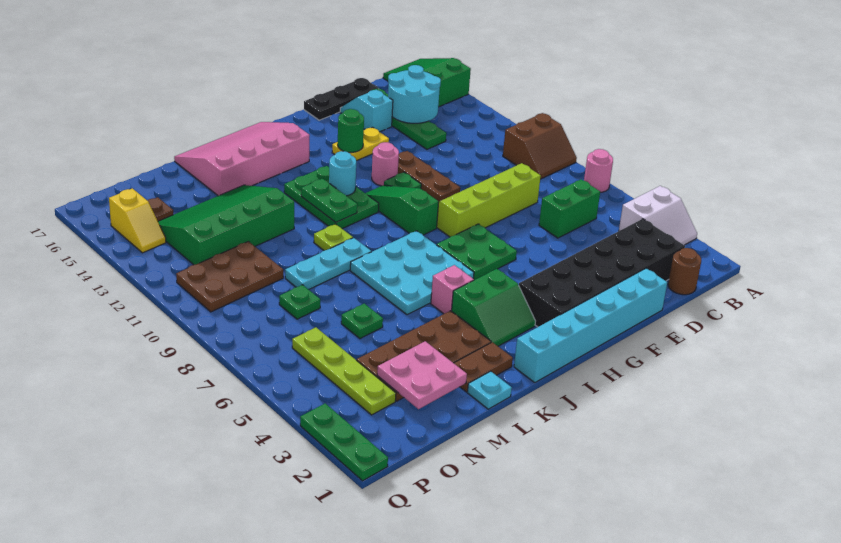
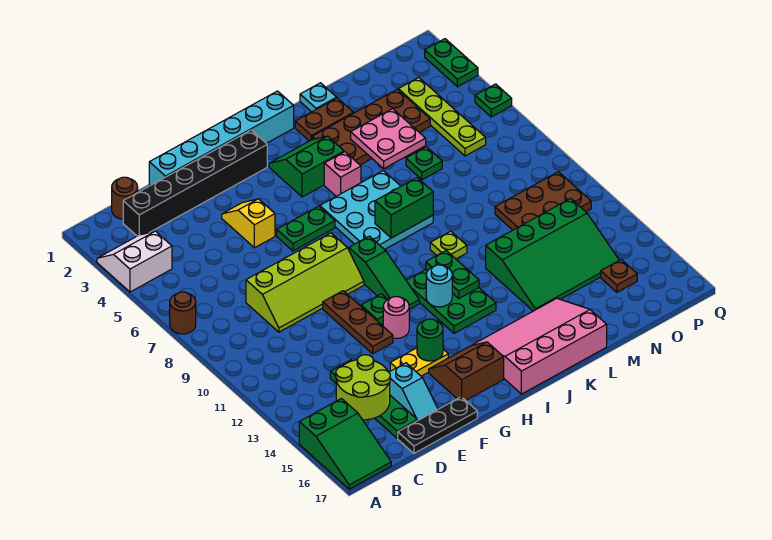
pink round brick A7 level 1 -> brown round brick A7 level 1
brown slope A9:B10 level 1 top 10 -> brown slope G15:H16 level 1 top 16
black brick C2:H3 level 1 -> black brick C2:H2 level 1
green brick C6:D6 level 1 -> green brick J8:K8 level 2
cyan round brick C14:D15 level 2 -> lime round brick C14:D15 level 2
green plate G6:H7 level 1 -> green plate G6:H6 level 1
pink slope I15:L17 level 1 top 15 -> pink slope I15:L17 level 1 top 17
cyan plate K9:M9 level 1 -> none
pink plate M2:N3 level 2 -> pink plate L4:M5 level 2
green plate N8 level 1 -> green plate Q5 level 1
yellow slope P14:P15 level 1 top 15 -> yellow slope F4:F5 level 1 top 5
green plate Q1:Q3 level 1 -> green plate Q2:Q3 level 1

